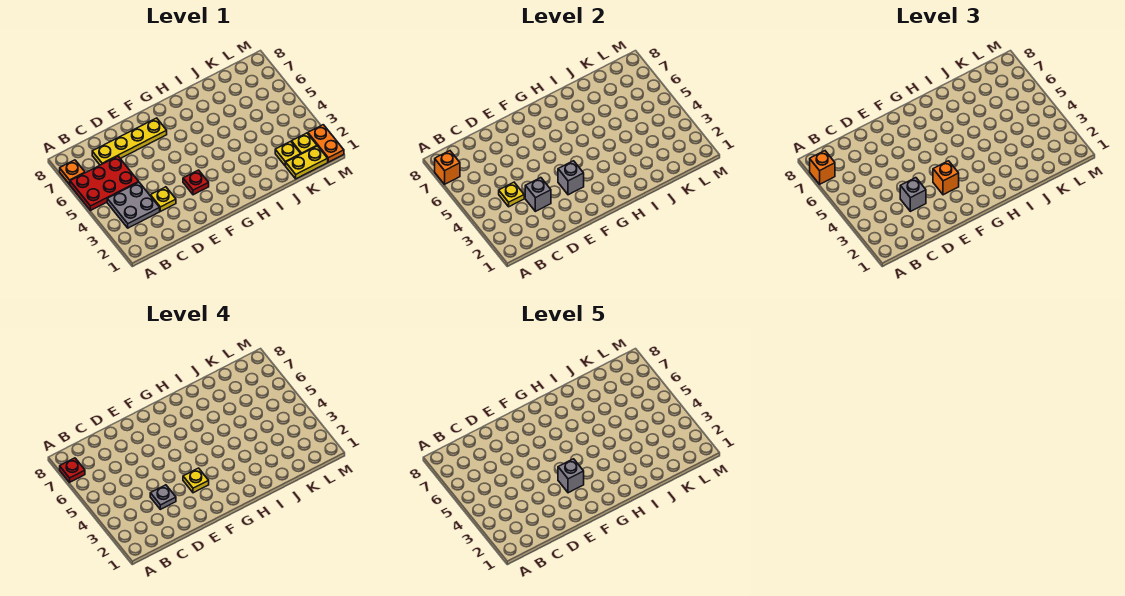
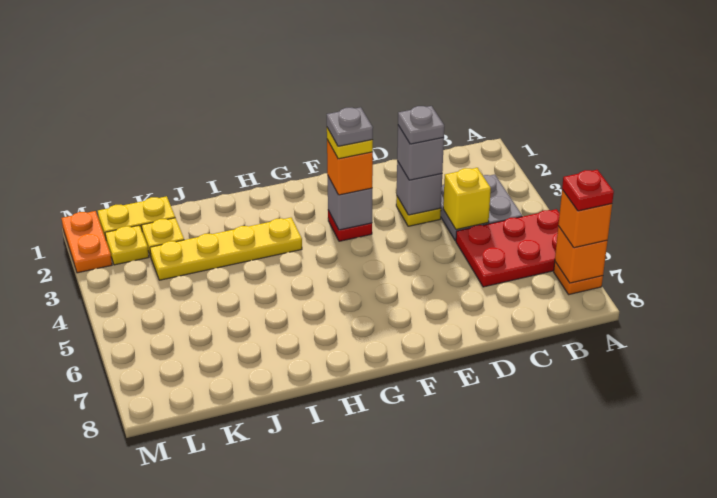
yellow plate C4 level 2 -> yellow brick C4 level 2
yellow plate C7:F7 level 1 -> yellow plate H3:K3 level 1
grey brick F3 level 5 -> grey plate F3 level 5

